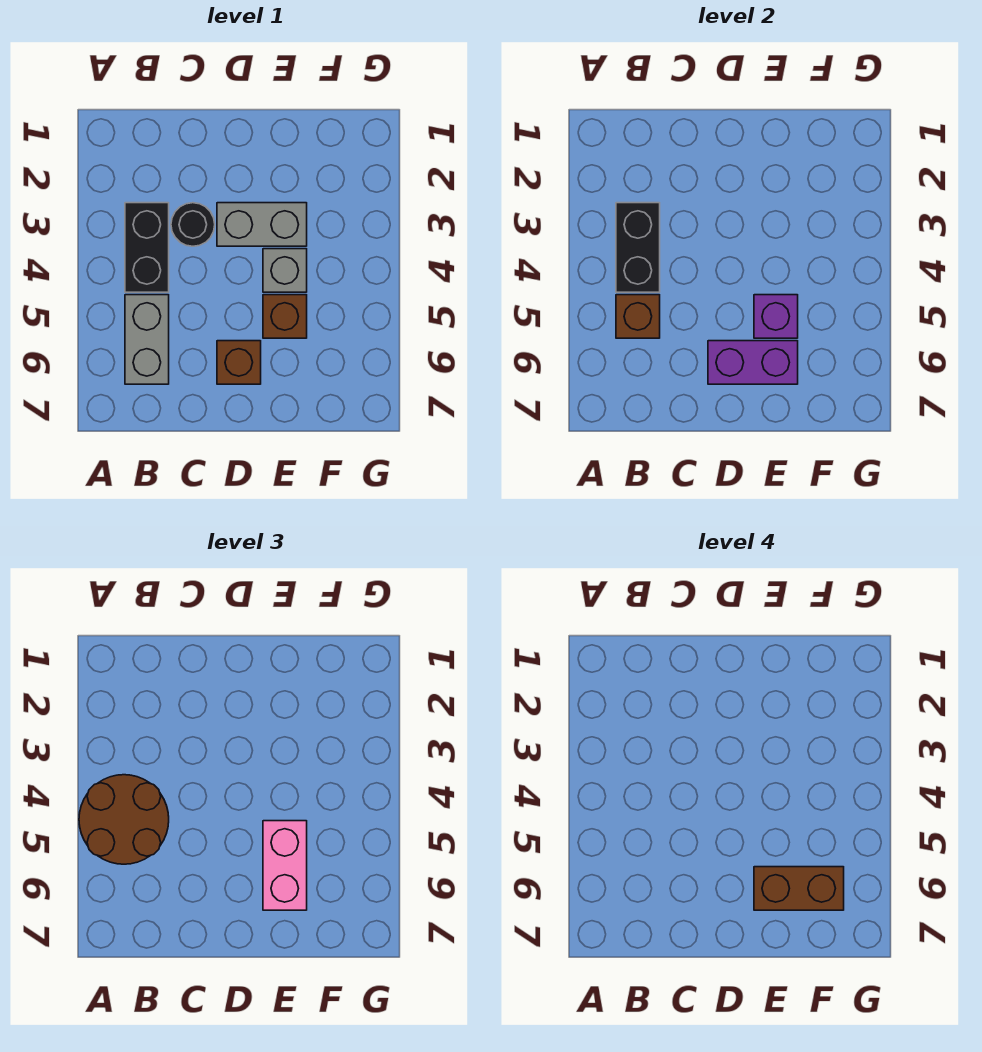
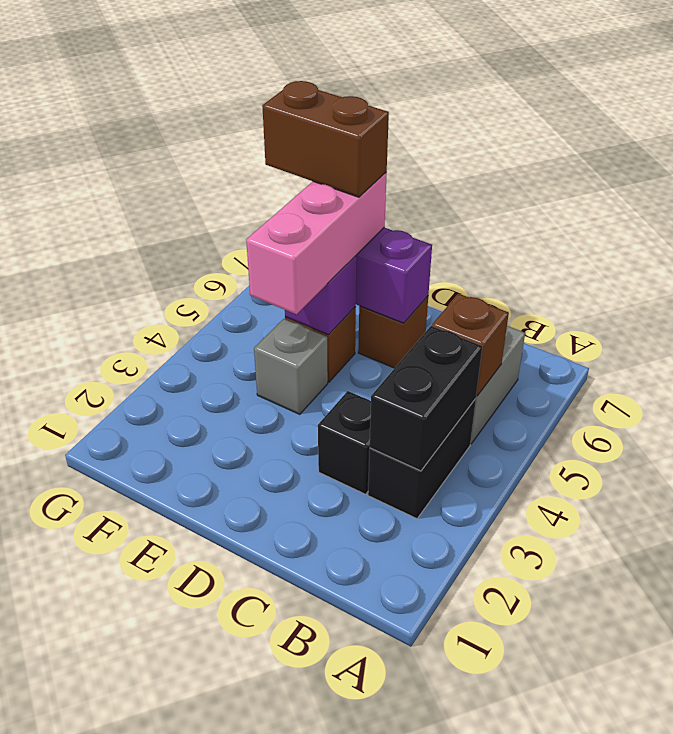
brown round brick A4:B5 level 3 -> none
black round brick C3 level 1 -> black brick C3 level 1
grey brick D3:E3 level 1 -> none
pink brick E5:E6 level 3 -> pink brick E4:E6 level 3

